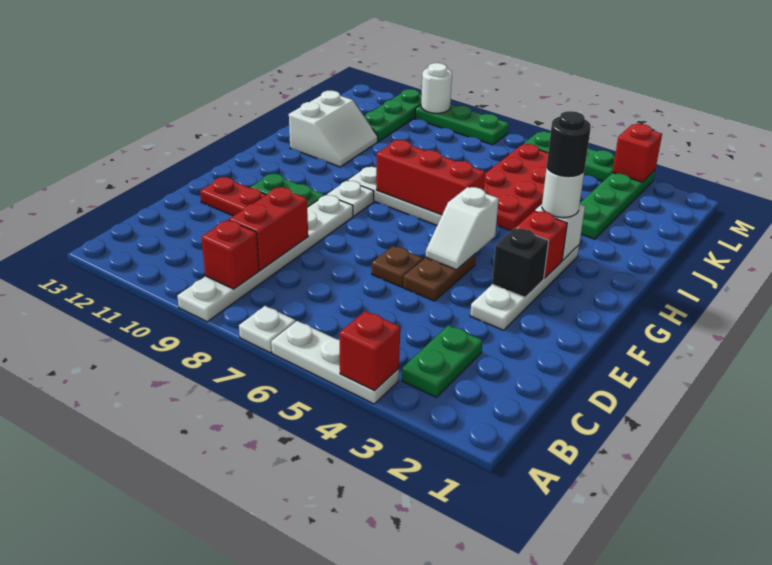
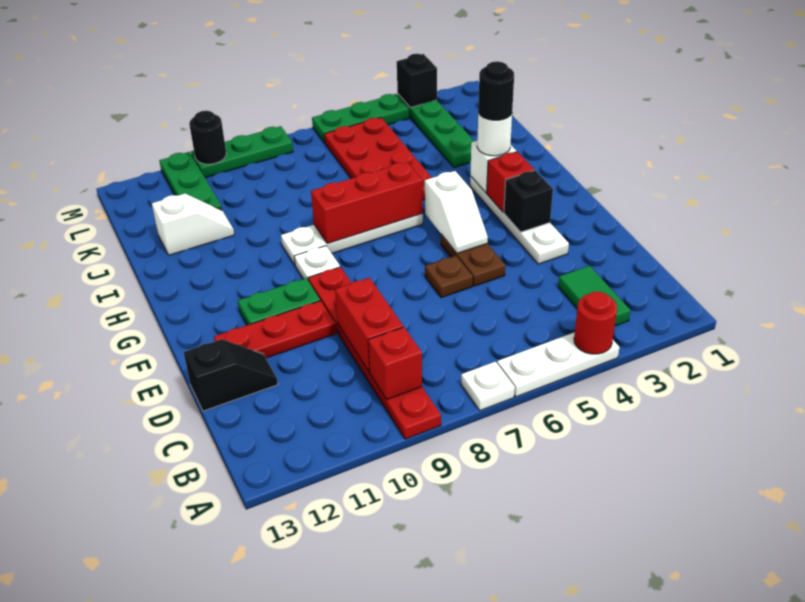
red brick A4 level 2 -> red round brick A4 level 2
white plate A9:F9 level 1 -> red plate A9:F9 level 1
green plate B3:C3 level 1 -> green tile B3:C3 level 1
none -> black slope D12:D13 level 1 top 13
white slope I11:J12 level 1 top 12 -> white slope J11:J12 level 1 top 12
red brick M3 level 2 -> black brick M3 level 2
white round brick M10 level 2 -> black round brick M10 level 2

